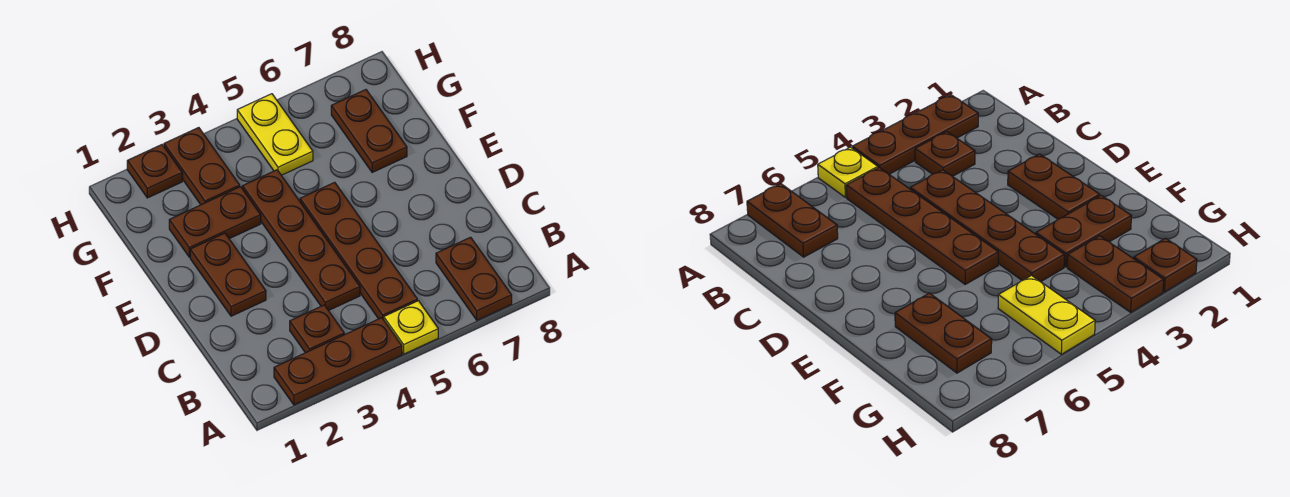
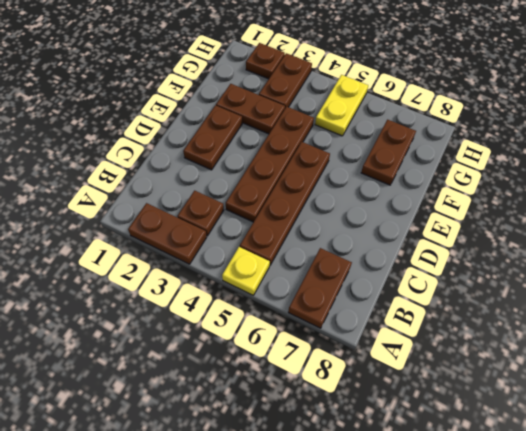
brown plate A2:A4 level 1 -> brown plate A2:A3 level 1

